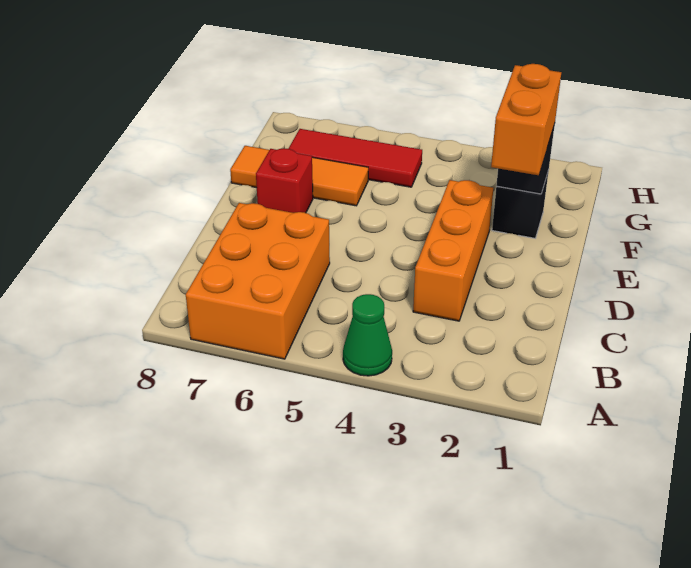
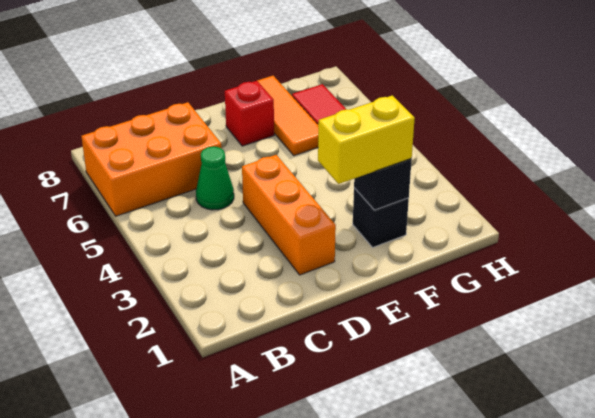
green cone A4 level 1 -> green cone C5 level 1
orange brick C3:E3 level 1 -> orange brick D2:D4 level 1
orange brick E2:F2 level 3 -> yellow brick E2:F2 level 3

